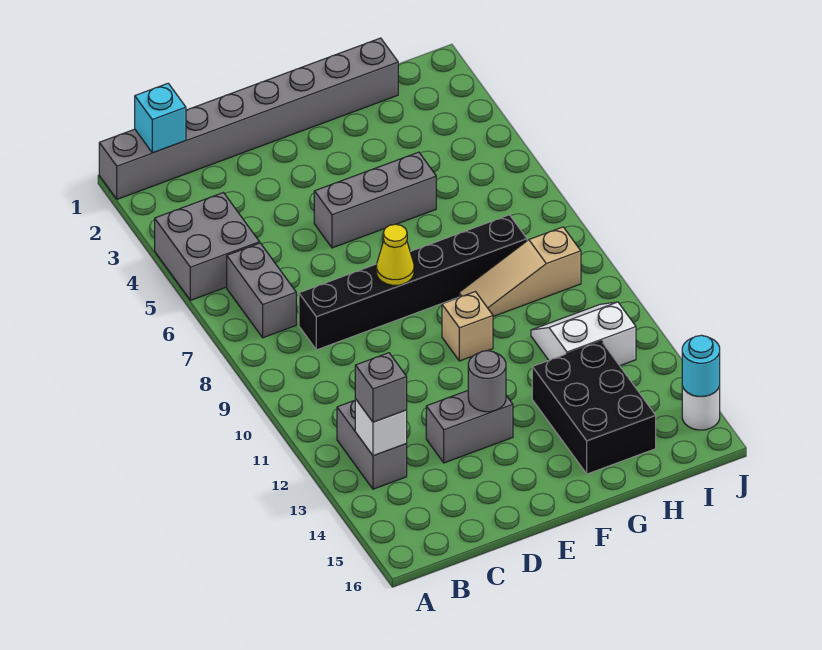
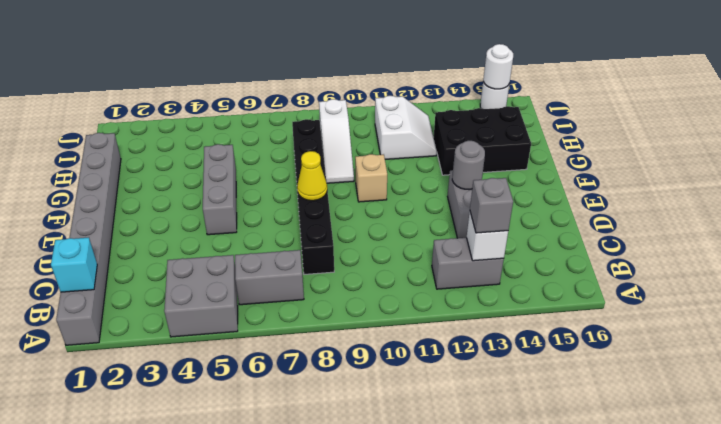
tan slope G9:I9 level 1 top I -> white slope G9:I9 level 1 top I
white slope H11:I12 level 1 top 12 -> white slope H11:I12 level 1 top 11
cyan round brick J15 level 2 -> white round brick J15 level 2

